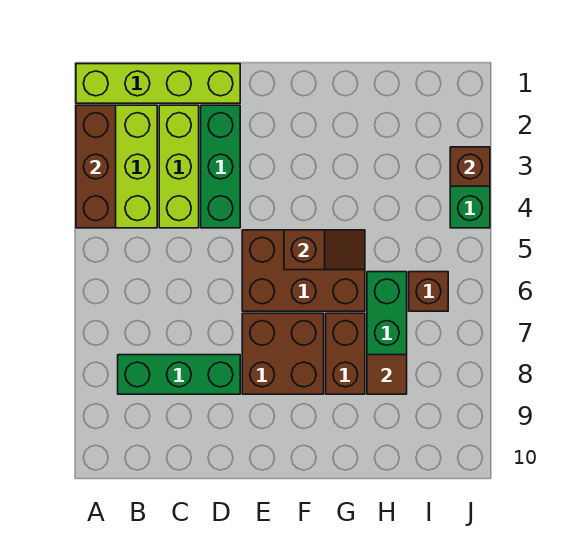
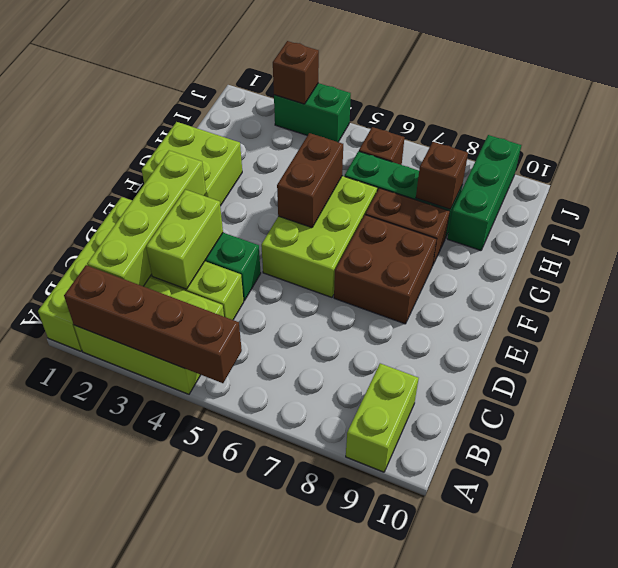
brown brick A2:A4 level 2 -> brown brick A2:A5 level 2
none -> lime brick A9:B9 level 1
none -> lime brick B2:E2 level 2
green brick B8:D8 level 1 -> green brick H9:J9 level 1
none -> lime brick C3:D3 level 2
brown brick E5:G6 level 1 -> lime brick E5:G6 level 1
none -> lime brick F1:G2 level 1
brown slope F5:G5 level 2 top F -> brown brick F5:G5 level 2
brown tile H8 level 2 -> brown brick H8 level 2

